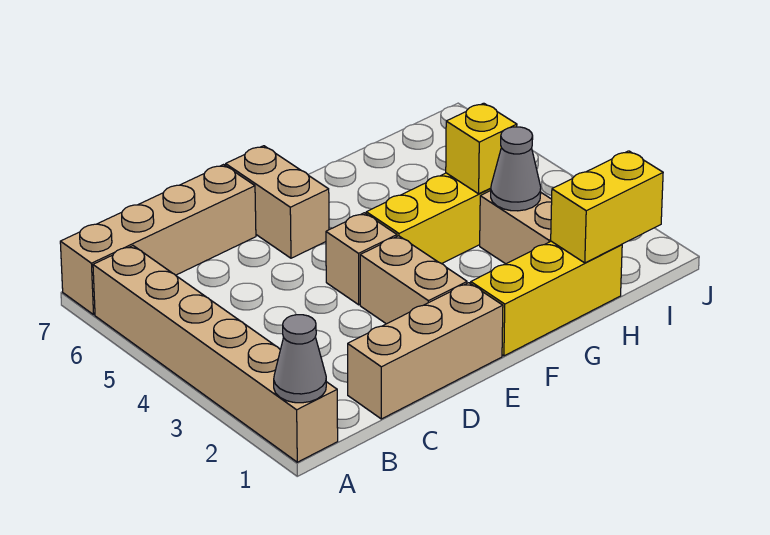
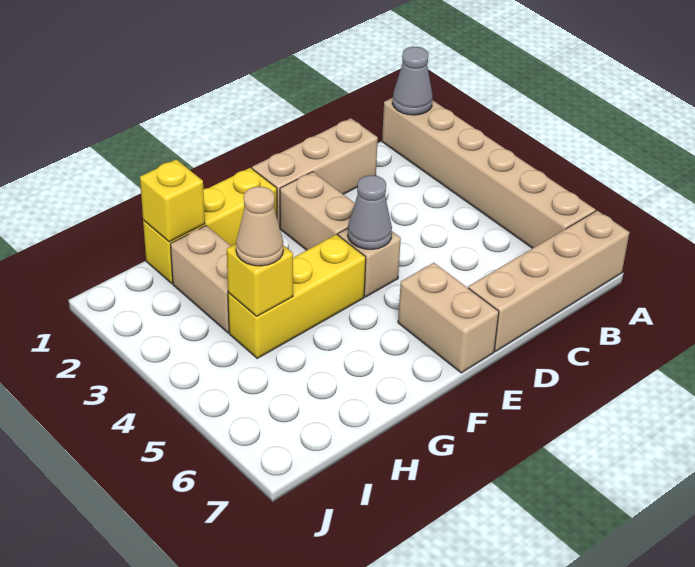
yellow brick H1:I1 level 2 -> yellow brick H1 level 2
grey cone H3 level 2 -> grey cone E4 level 2
none -> tan cone H4 level 3

